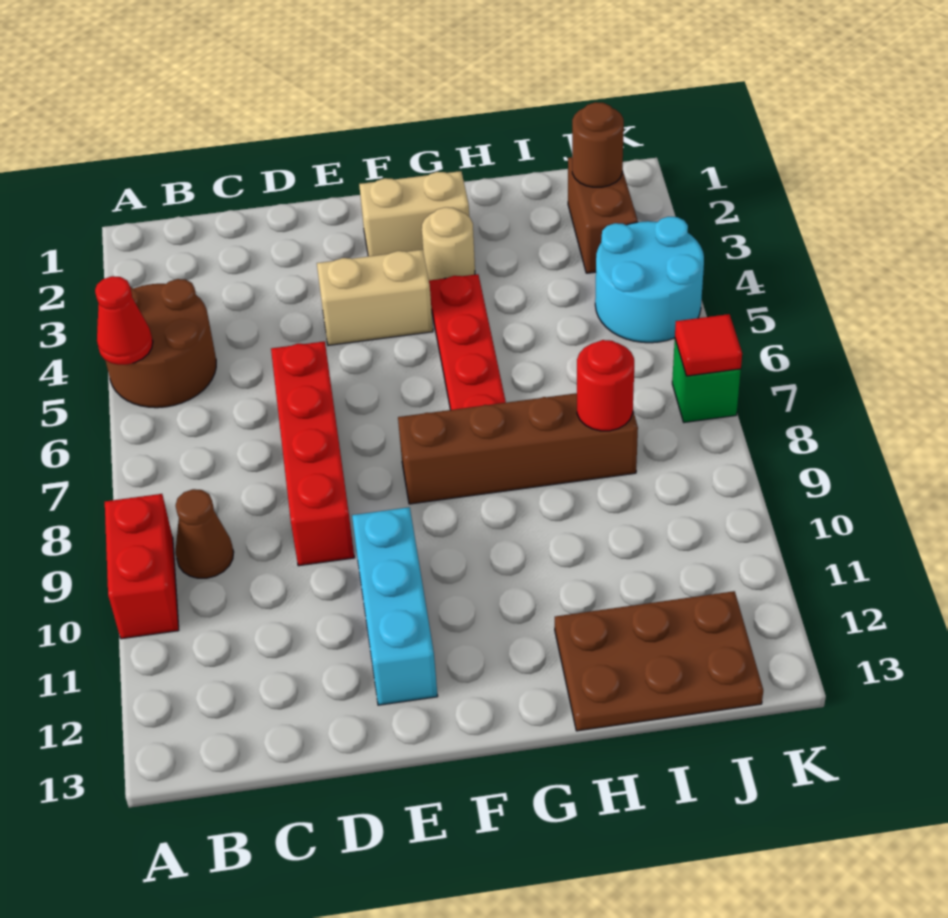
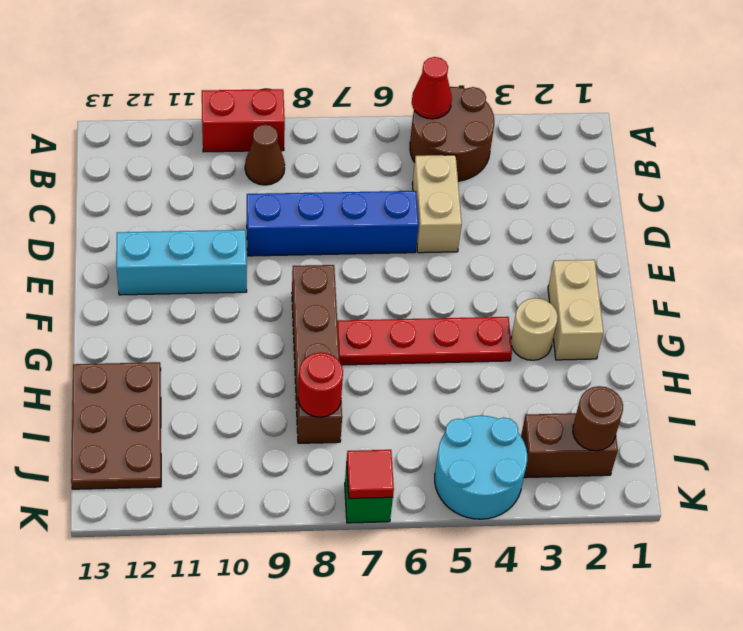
red brick D6:D9 level 1 -> blue brick D6:D9 level 1
tan brick E4:F4 level 1 -> tan brick C5:D5 level 1

